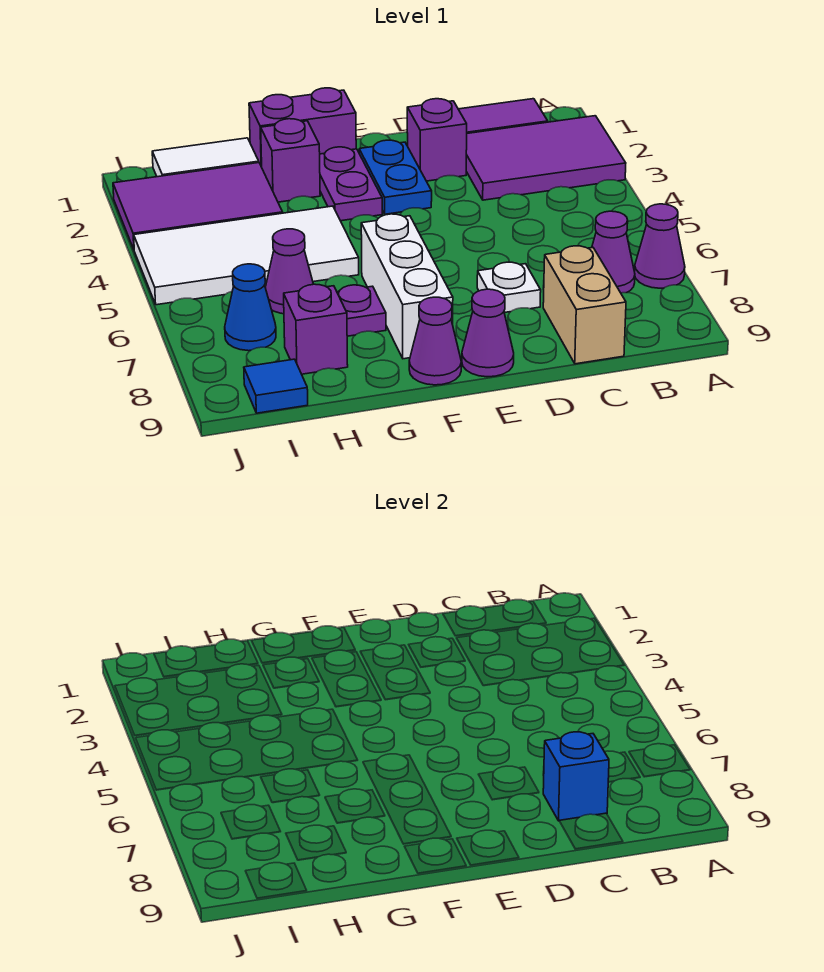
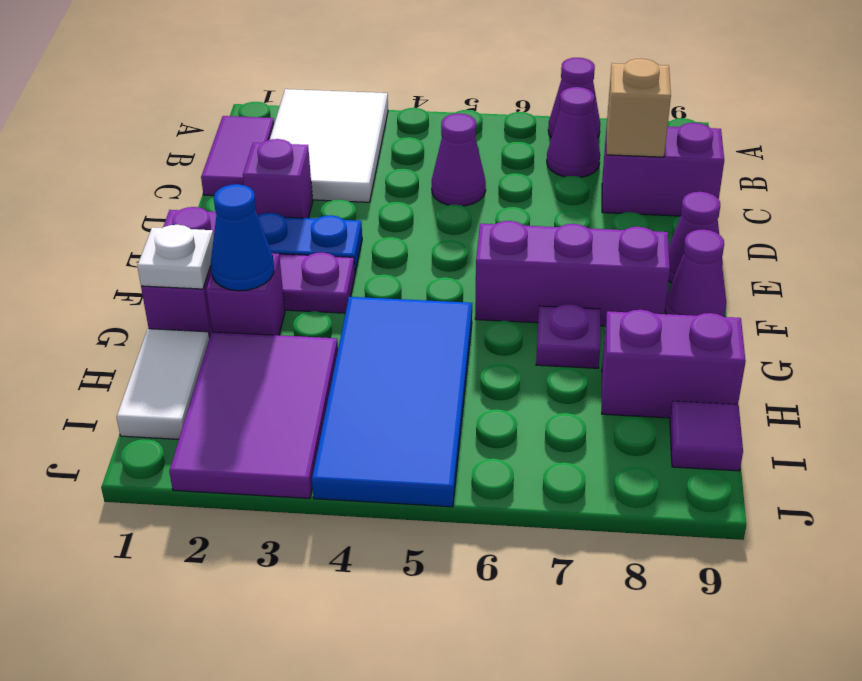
purple tile A2:C3 level 1 -> white tile A2:C3 level 1
tan brick C8:C9 level 1 -> purple brick C8:C9 level 1
blue brick C8 level 2 -> tan brick C8 level 2
white plate D7 level 1 -> white plate G1 level 2
white brick F6:F8 level 1 -> purple brick F6:F8 level 1
white tile G4:J5 level 1 -> blue tile G4:J5 level 1
purple cone H6 level 1 -> purple cone C5 level 1
purple brick H8 level 1 -> purple brick H8:H9 level 1
blue cone I7 level 1 -> blue cone G2 level 2
blue tile I9 level 1 -> purple tile I9 level 1

